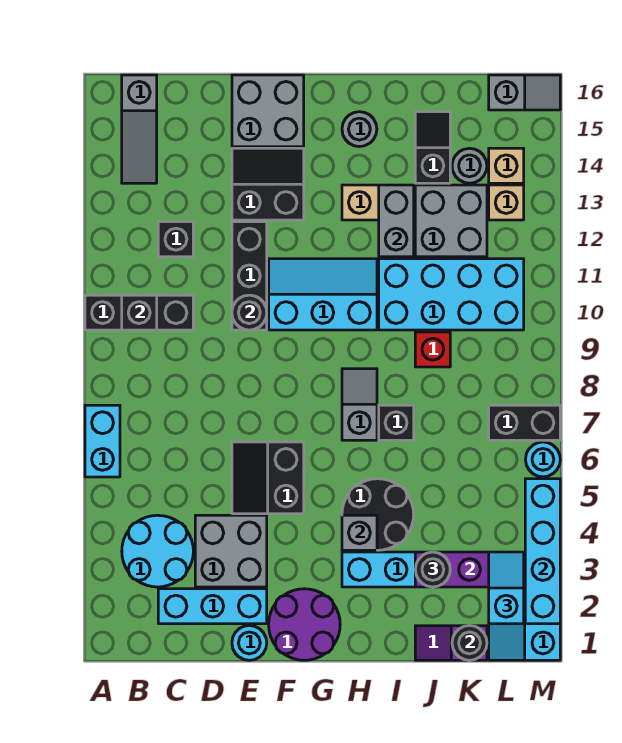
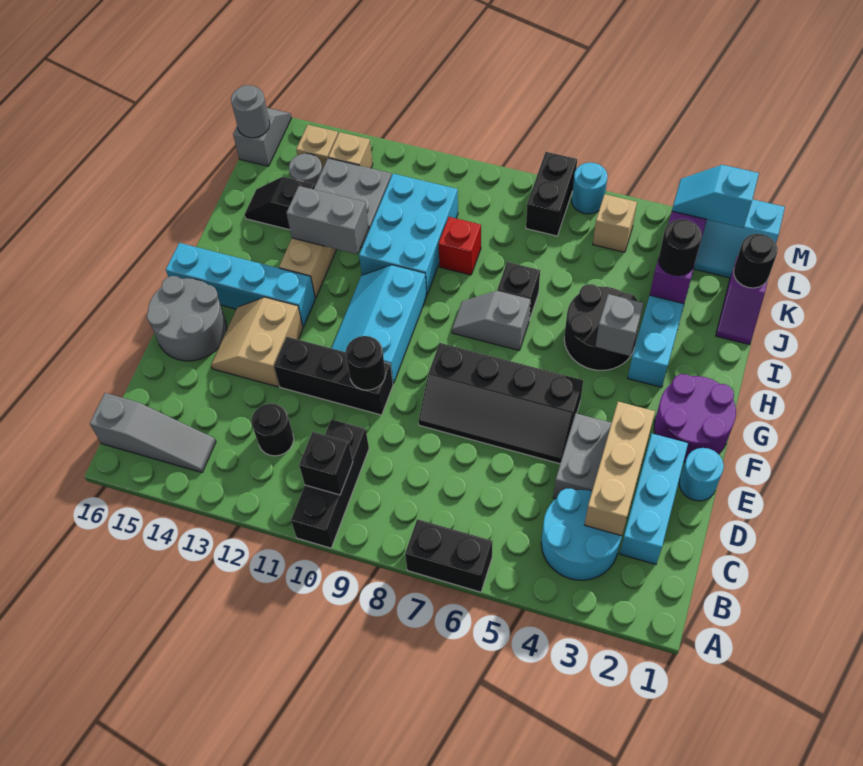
cyan brick A6:A7 level 1 -> black brick A6:A7 level 1
none -> tan brick C3:E3 level 2
black brick C12 level 1 -> black round brick C12 level 1
black slope E5:F6 level 1 top F -> black slope E5:F8 level 1 top F
black slope E13:F14 level 1 top 13 -> tan slope E13:F14 level 1 top 13
grey brick E15:F16 level 1 -> grey round brick E15:F16 level 1
grey round brick H15 level 1 -> grey round brick L16 level 2
cyan brick I10:L11 level 1 -> cyan brick I10:K11 level 1
none -> tan brick L5 level 1
cyan brick M2:M5 level 2 -> cyan brick G13:G16 level 1

